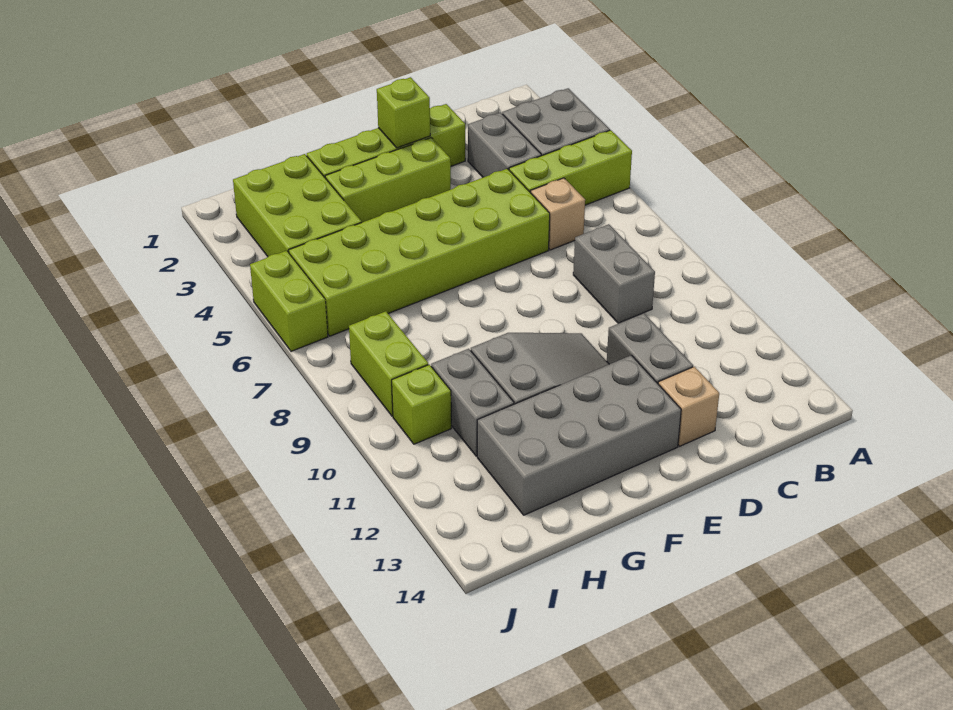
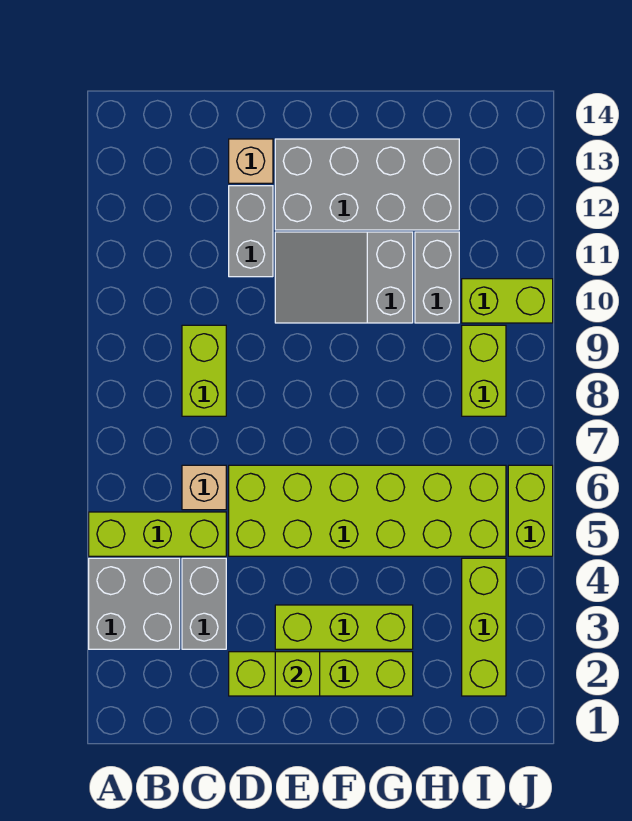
grey brick C8:C9 level 1 -> lime brick C8:C9 level 1
lime brick H2:I4 level 1 -> lime brick I2:I4 level 1
lime brick I10 level 1 -> lime brick I10:J10 level 1

